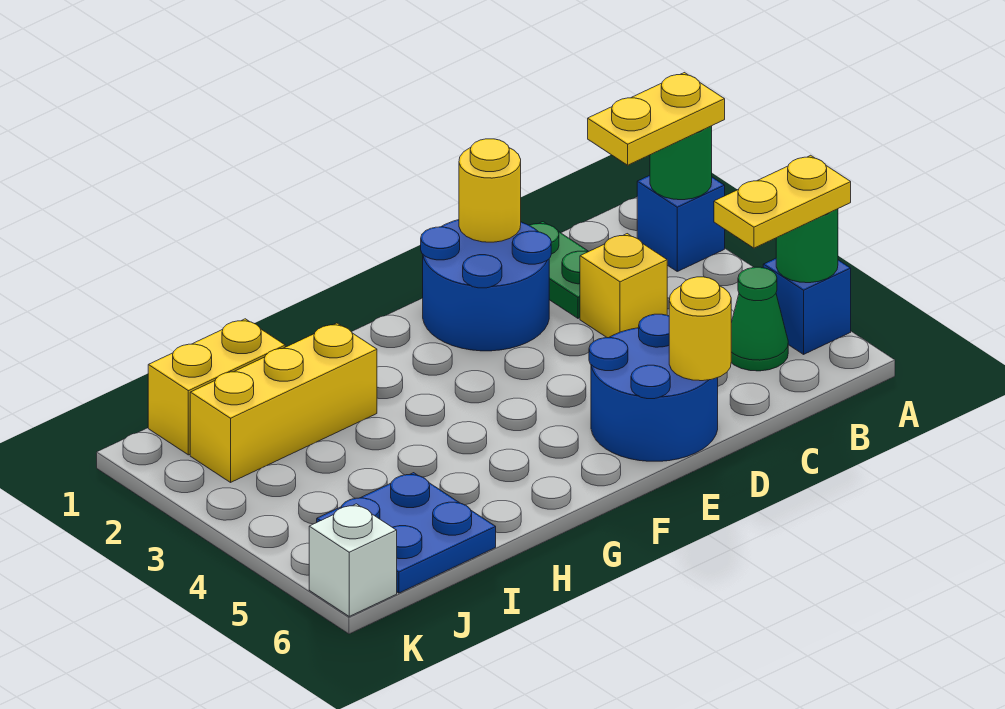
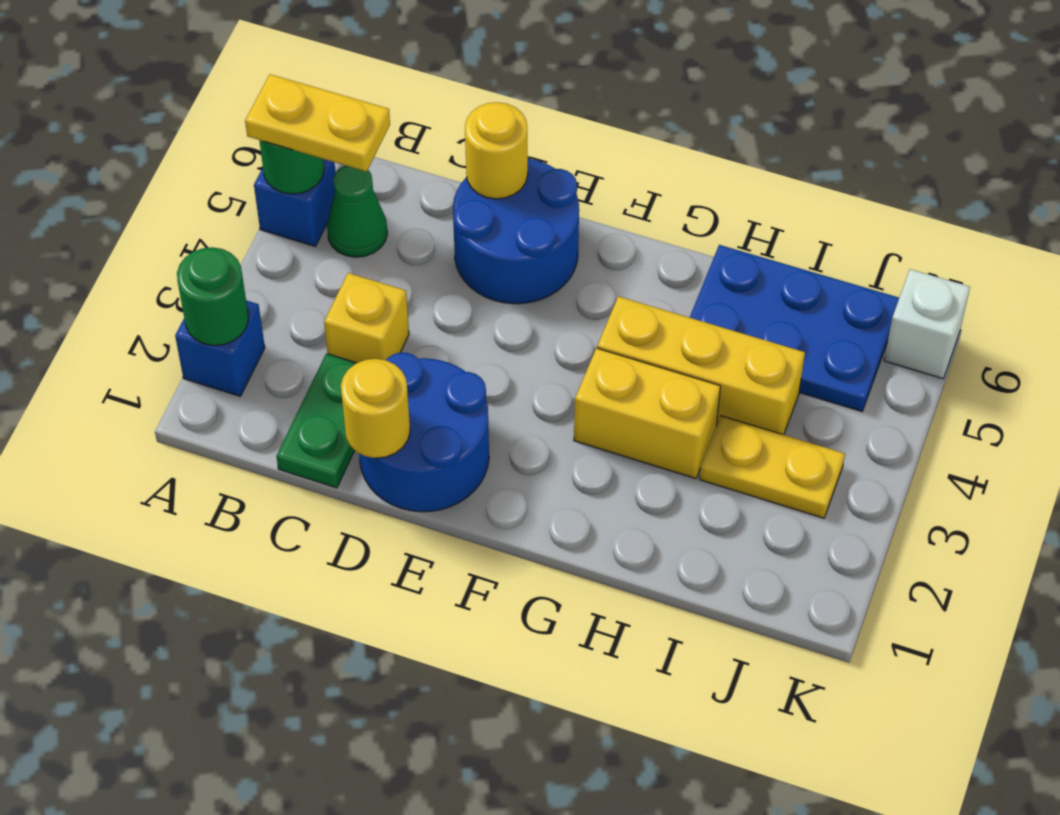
yellow plate A2:B2 level 3 -> yellow plate I3:J3 level 1
yellow brick H2:J2 level 1 -> yellow brick G4:I4 level 1
yellow brick I1:J1 level 1 -> yellow brick G3:H3 level 1
blue plate I5:J6 level 1 -> blue plate H5:J6 level 1

